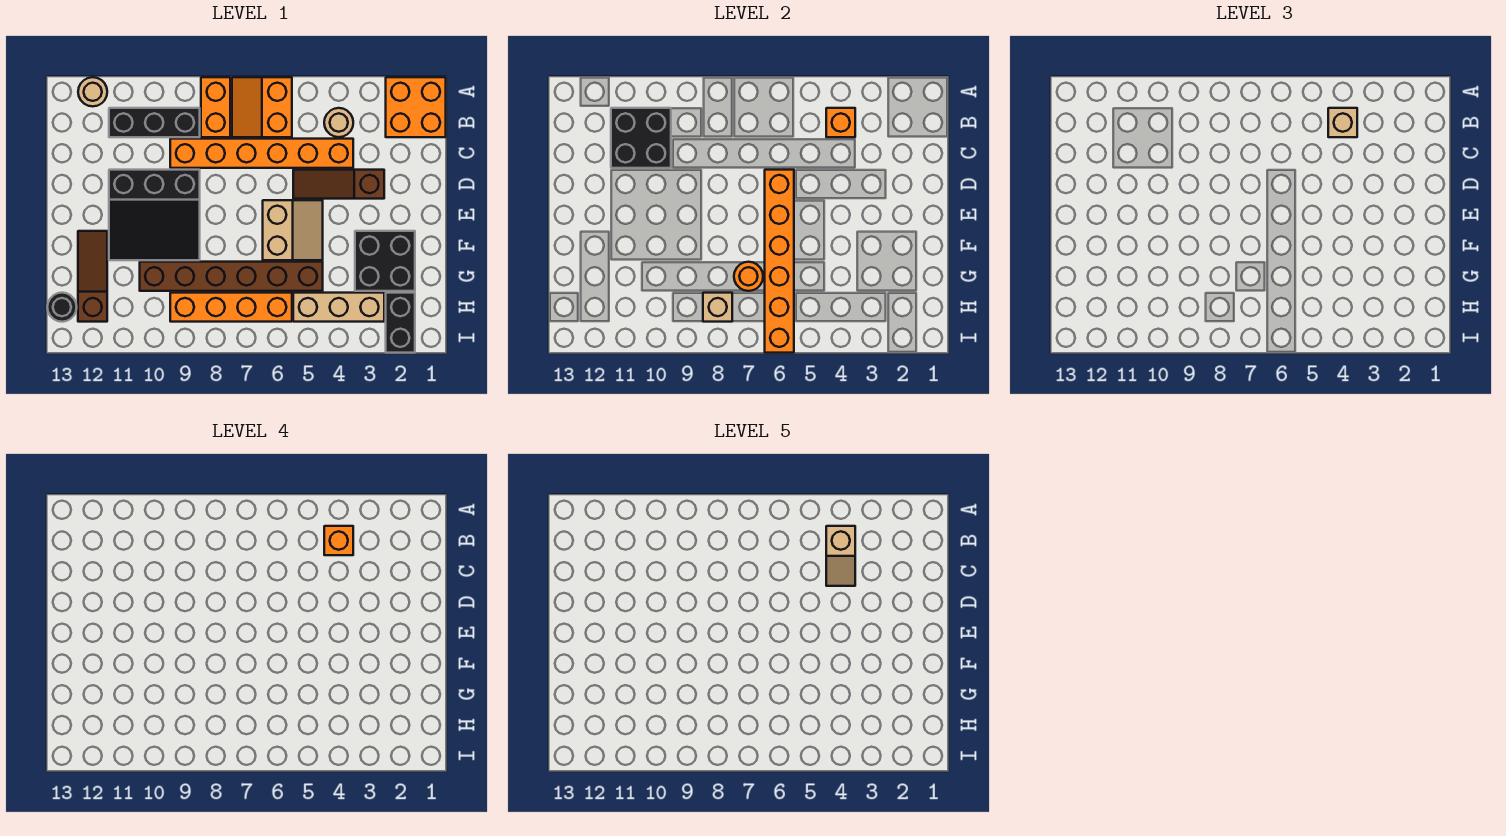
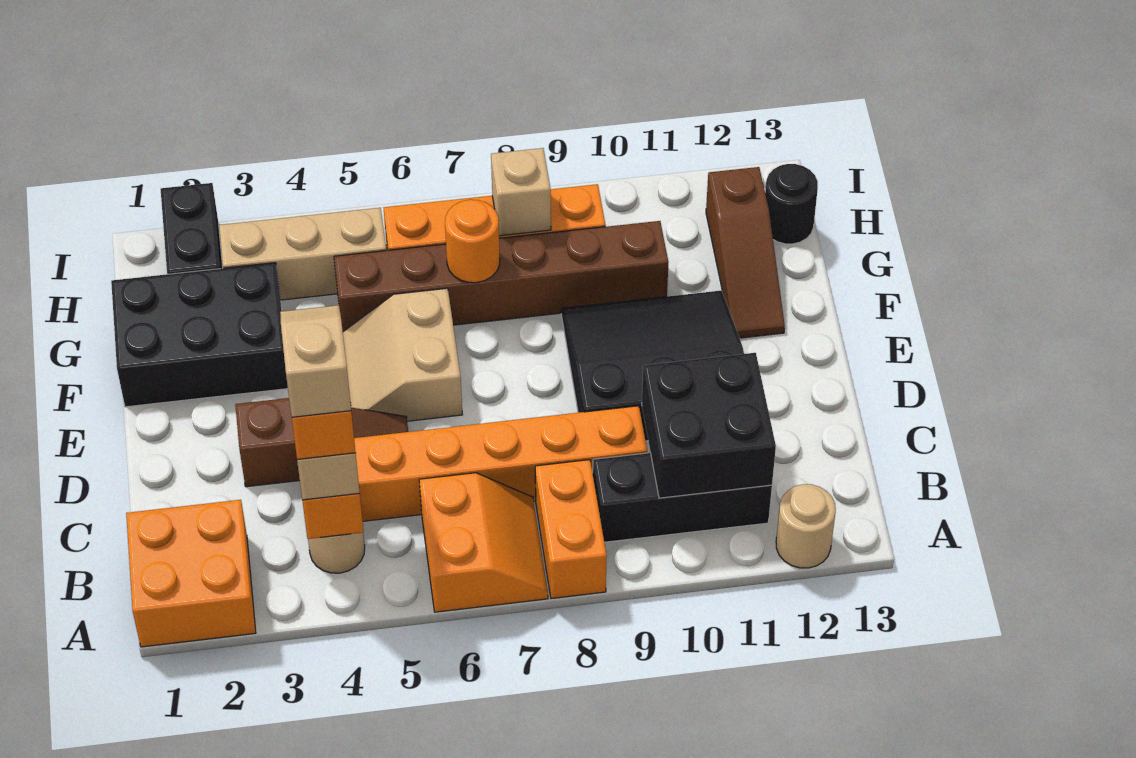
orange brick D6:I6 level 2 -> none
black brick F2:G3 level 1 -> black brick F1:G3 level 1

